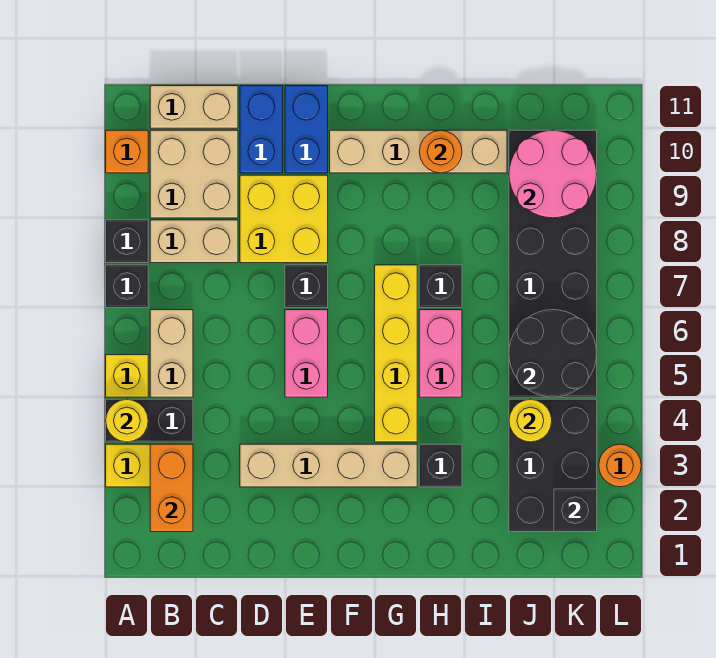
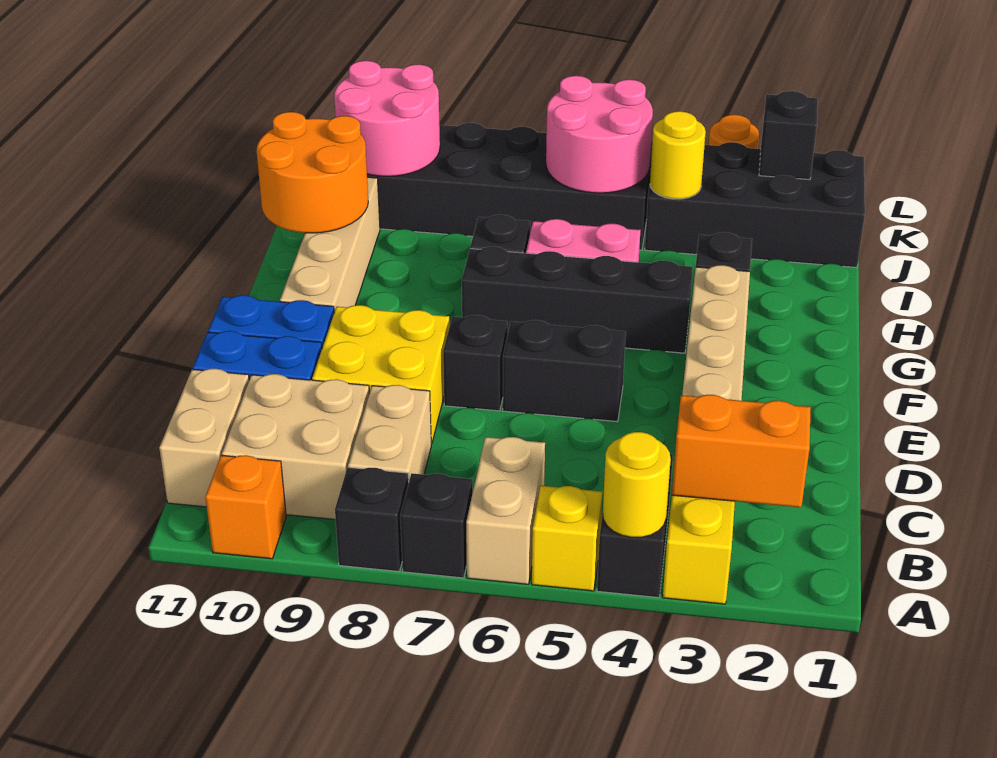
tan brick B5:B6 level 1 -> tan brick A6:B6 level 1
pink brick E5:E6 level 1 -> black brick E5:E6 level 1
yellow brick G4:G7 level 1 -> black brick G4:G7 level 1
orange round brick H10 level 2 -> orange round brick H10:I11 level 2
black brick J2:K4 level 1 -> black brick J1:K4 level 1
black round brick J5:K6 level 2 -> pink round brick J5:K6 level 2

